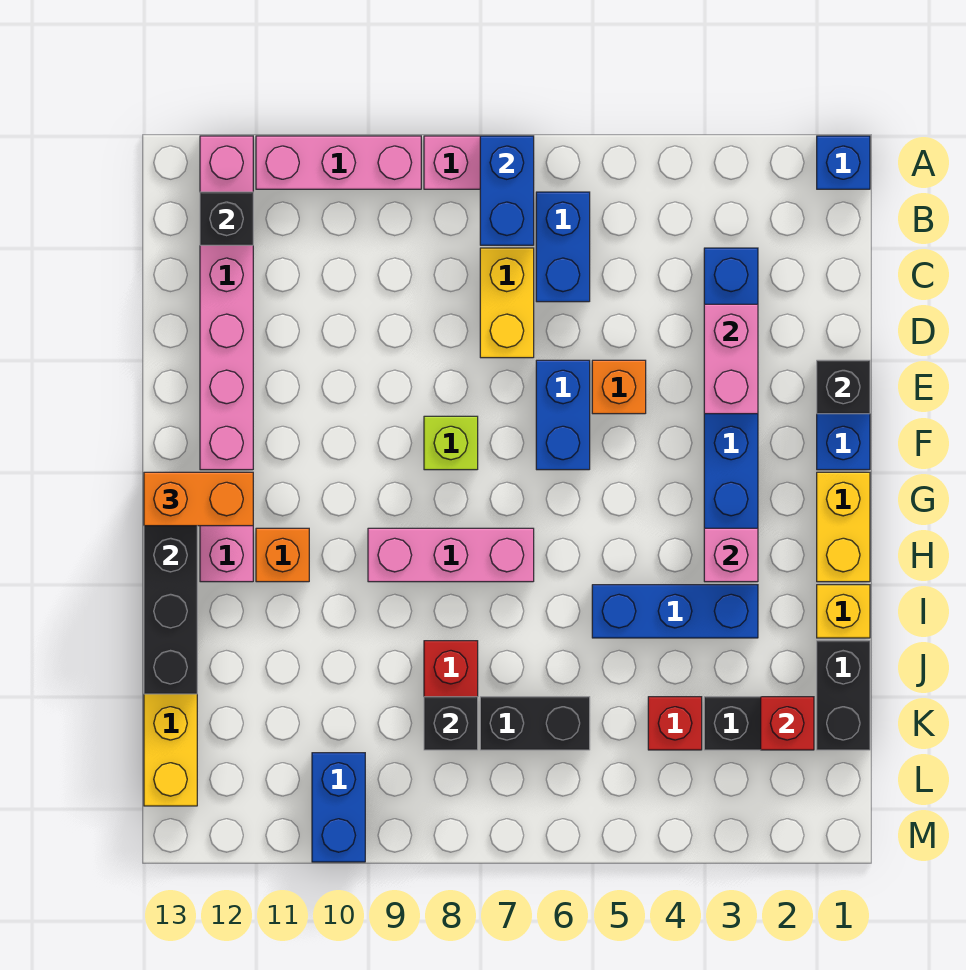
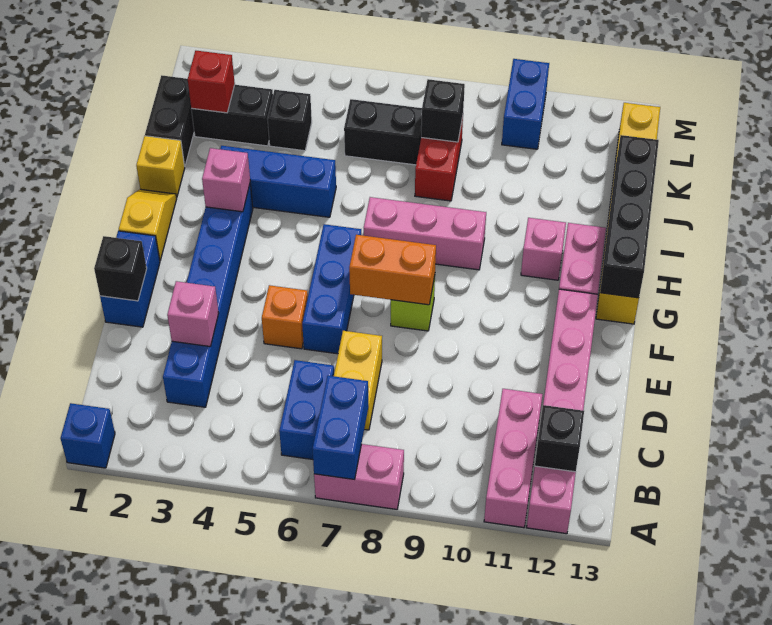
pink brick A9:A11 level 1 -> pink brick A11:C11 level 1
pink brick D3:E3 level 2 -> pink brick D3 level 2
blue brick E6:F6 level 1 -> blue brick E6:G6 level 1
yellow brick G1:H1 level 1 -> yellow slope G1:H1 level 1 top G
orange brick G12:G13 level 3 -> orange brick F7:F8 level 2
orange brick H11 level 1 -> pink brick H11 level 1
red brick K4 level 1 -> black brick K4 level 1

